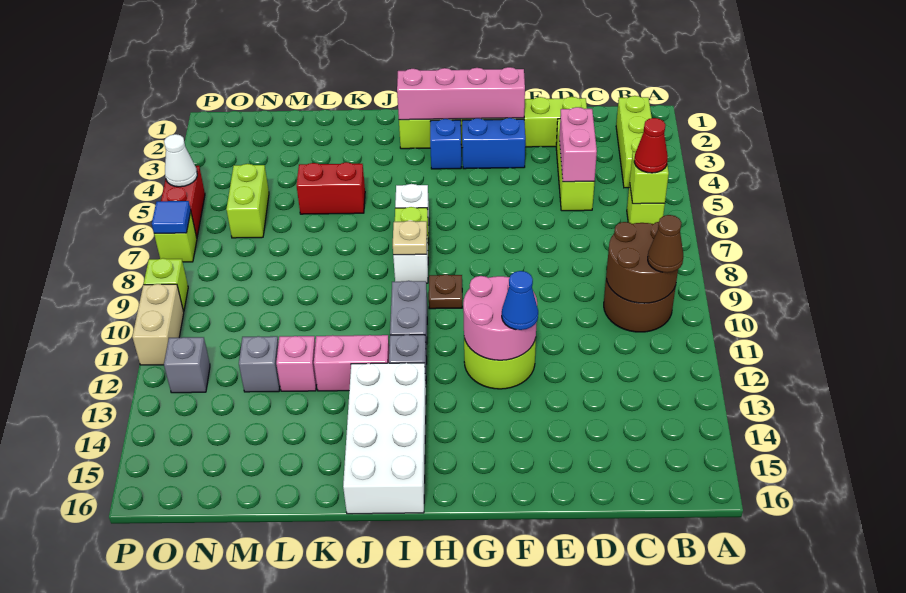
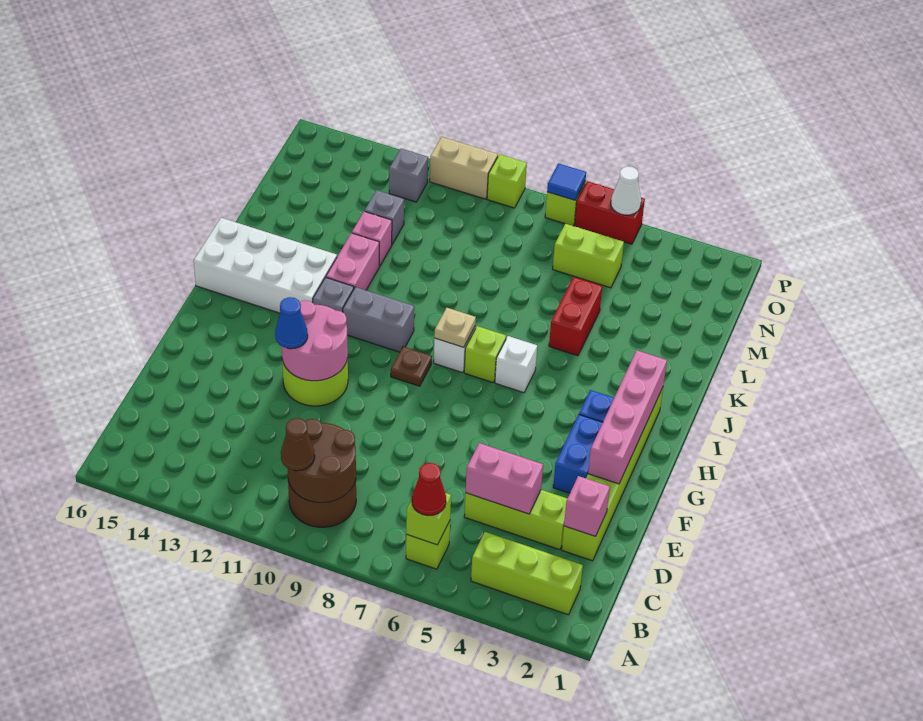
none -> pink brick D2 level 2

